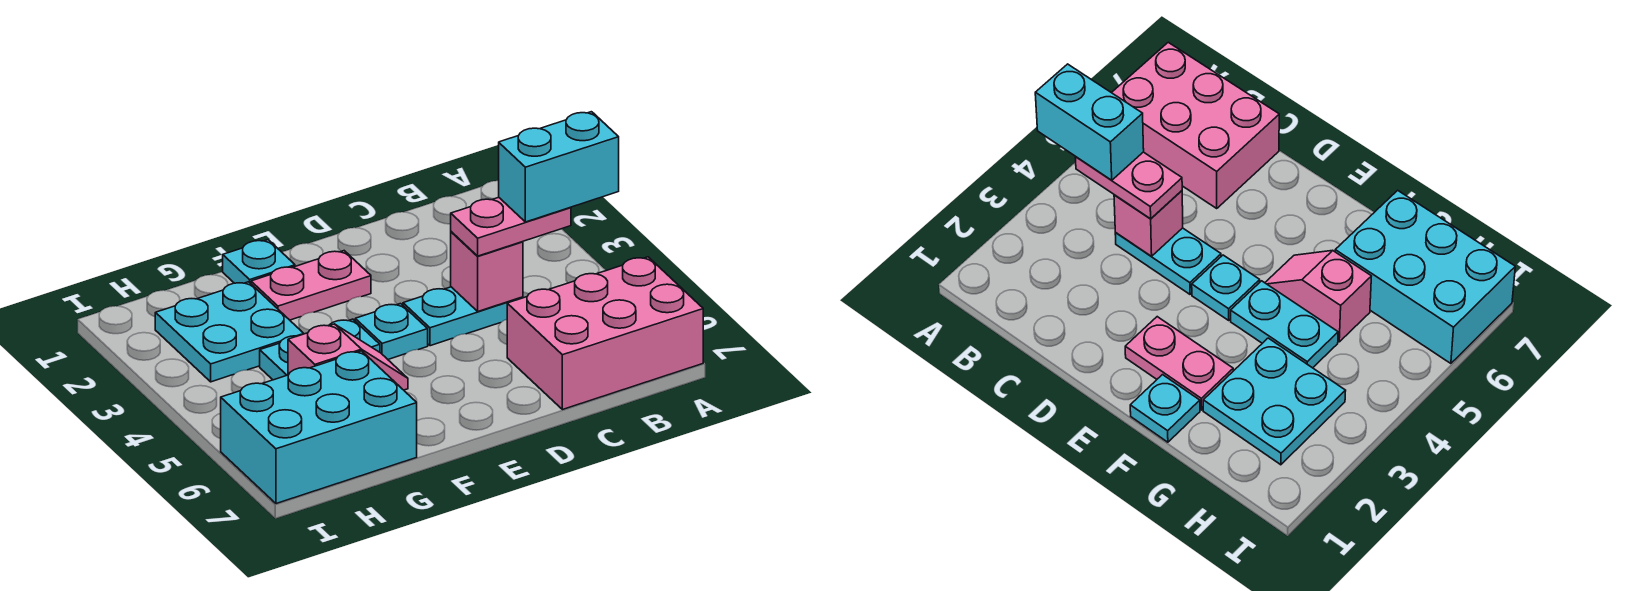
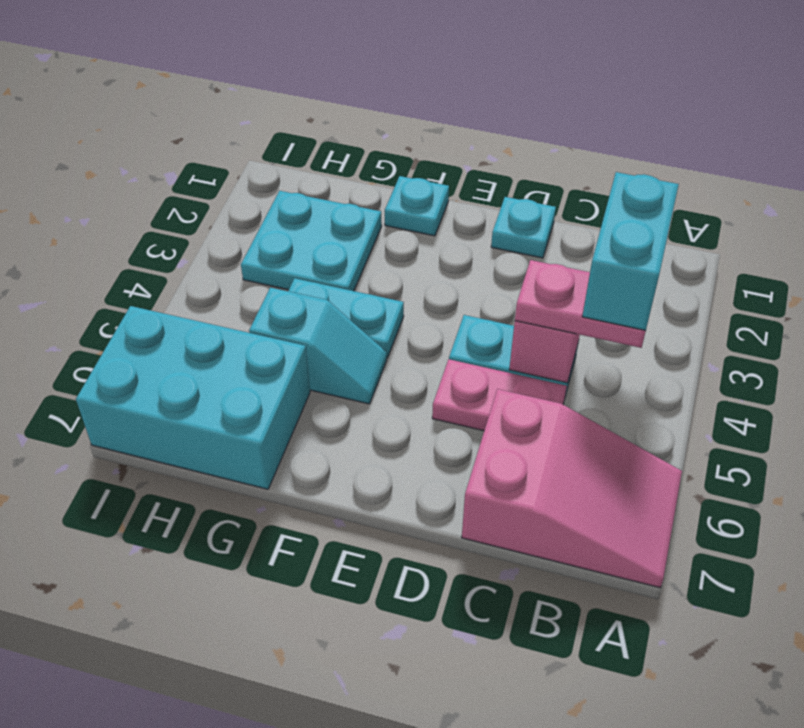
cyan brick A4:B4 level 4 -> cyan brick B3:B4 level 4
pink brick A6:C7 level 1 -> pink slope A6:C7 level 1 top C
pink plate E2:F2 level 1 -> pink plate C5:D5 level 1
cyan plate E4 level 1 -> cyan plate D1 level 1
pink slope F5:G5 level 1 top G -> cyan slope F5:G5 level 1 top G

